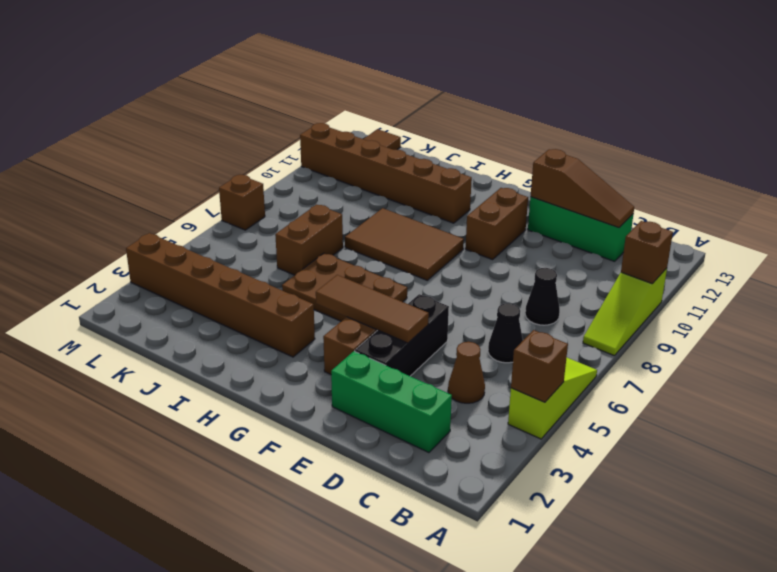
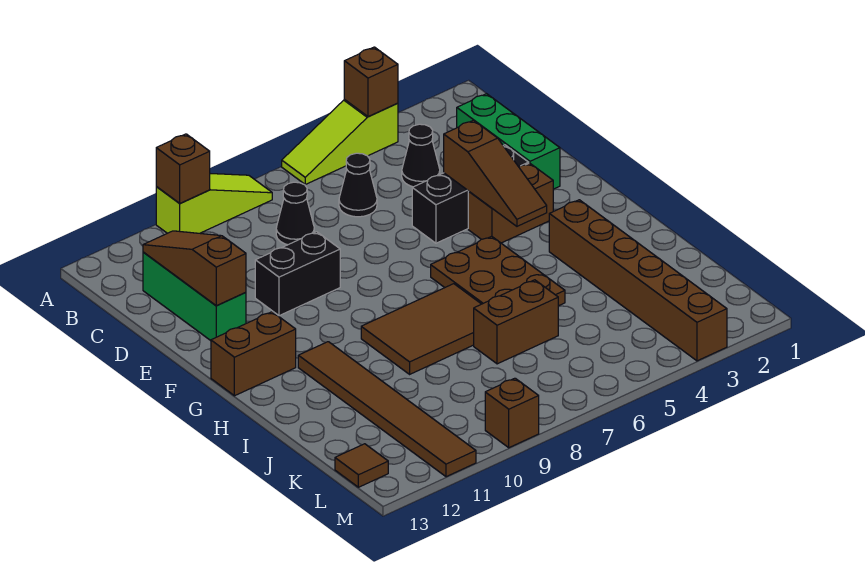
brown cone C4 level 1 -> black cone C4 level 1
brown tile E4:G4 level 2 -> brown slope E4:G4 level 2 top E
none -> black brick E9:E10 level 1
brown brick F10:F11 level 1 -> brown brick G12:G13 level 1
brown tile G8:I9 level 1 -> brown tile H7:I9 level 1
brown brick H11:M11 level 1 -> brown tile H11:M11 level 1
brown brick M7 level 1 -> brown brick M9 level 1

